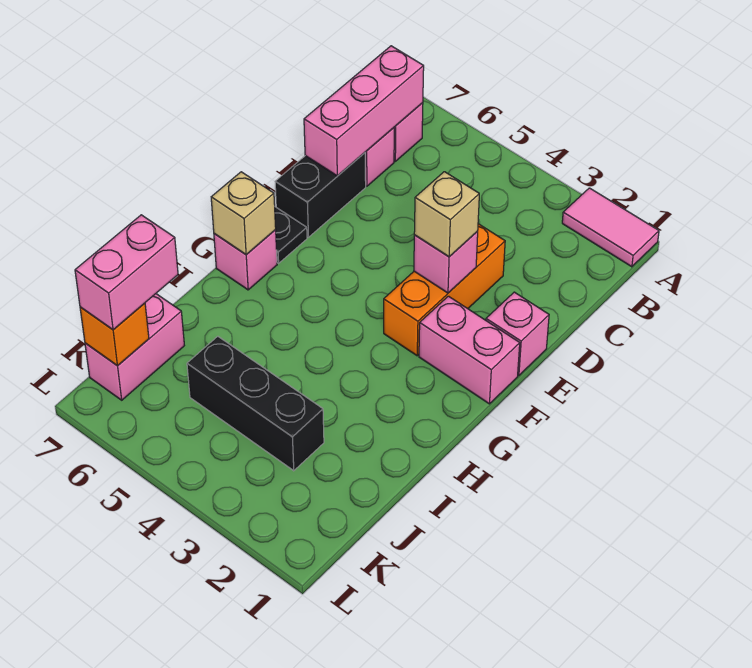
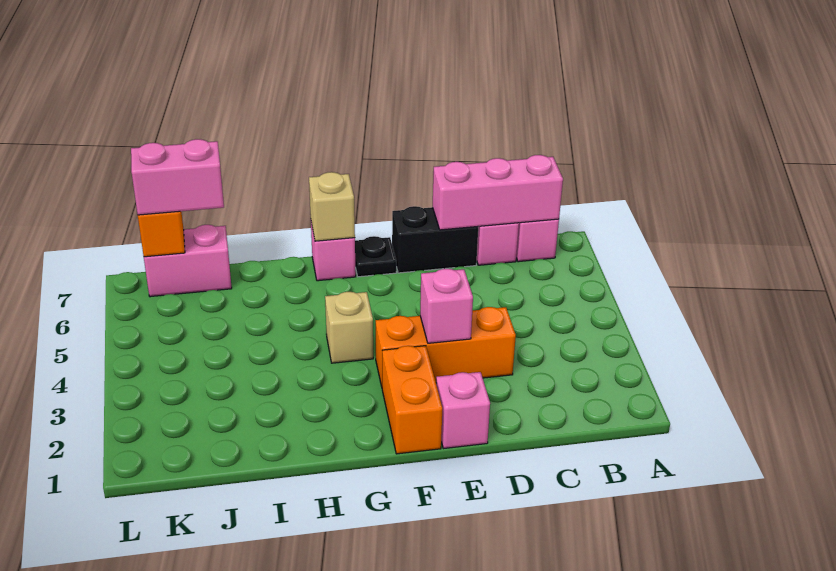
pink tile A1:A2 level 1 -> none
tan brick E3 level 3 -> tan brick G4 level 1
pink brick F1:F2 level 1 -> orange brick F1:F2 level 1
black brick J3:J5 level 1 -> none

